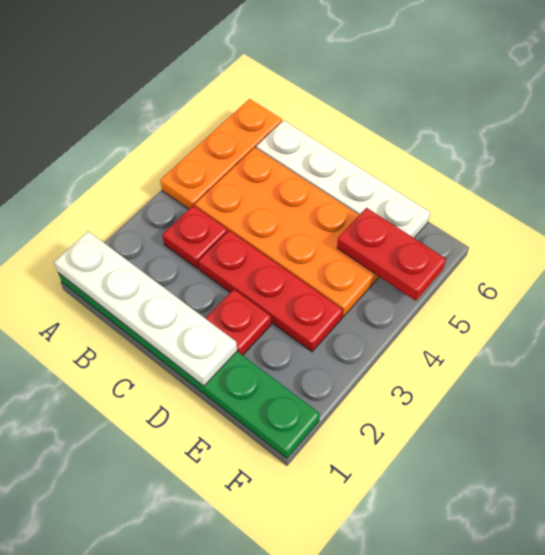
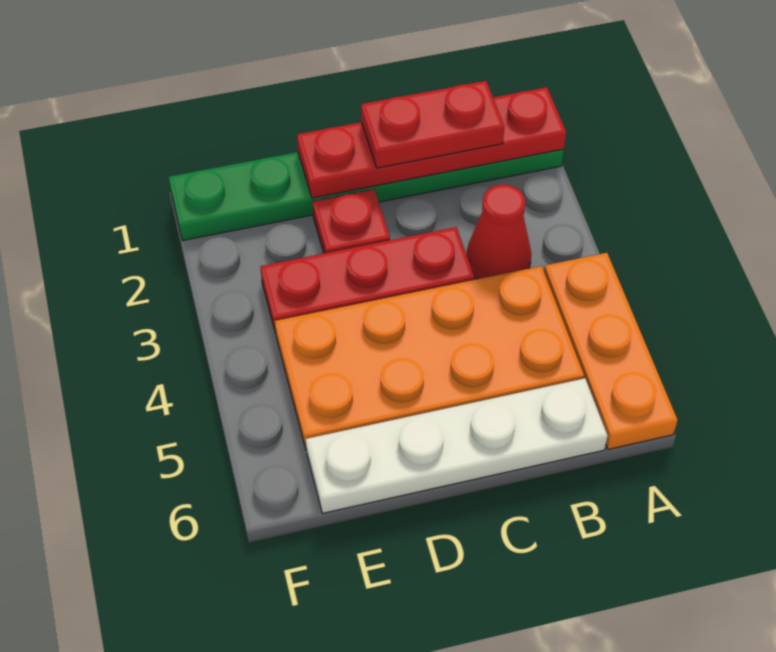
white plate A1:D1 level 2 -> red plate A1:D1 level 2
red plate B3 level 1 -> red cone B3 level 1
red plate E5:F5 level 2 -> red plate B1:C1 level 3

